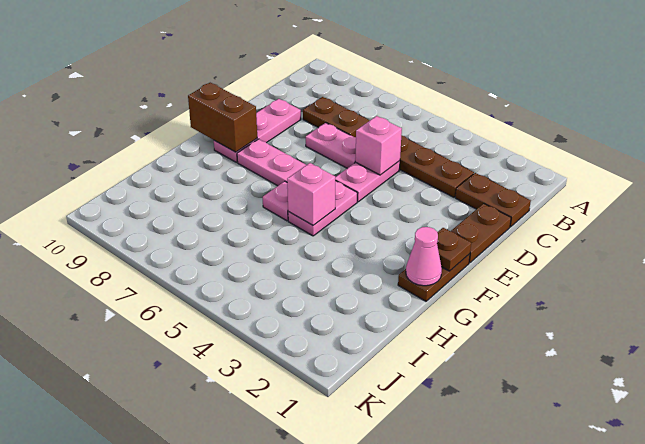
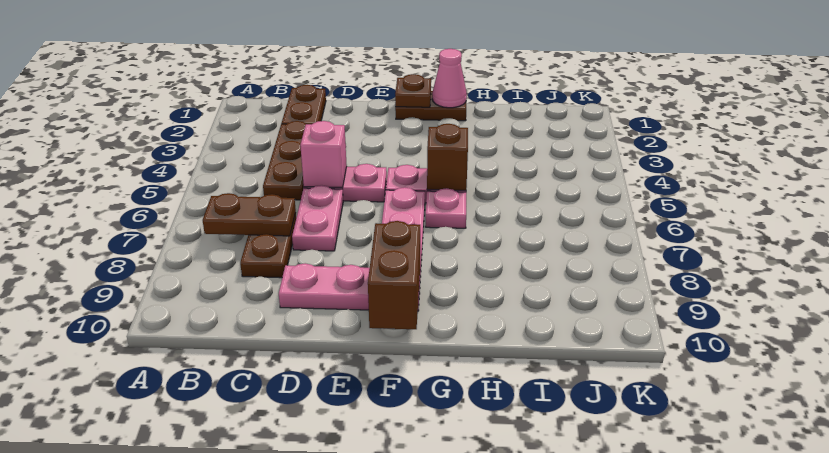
brown plate D1:E1 level 1 -> brown plate B7:C7 level 2
pink brick G5 level 2 -> brown brick G5 level 2

